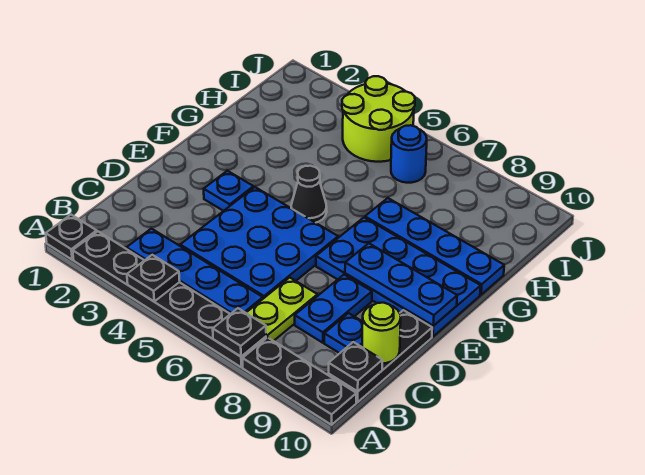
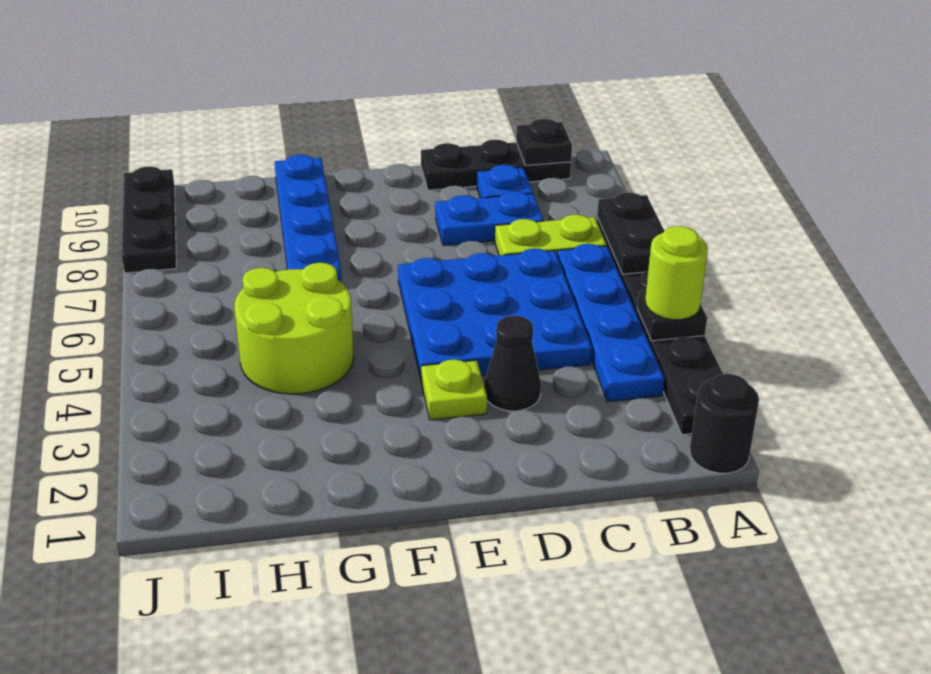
black plate A1 level 1 -> black round brick A1 level 1
black plate A7 level 2 -> black plate A6:A7 level 2
black plate A8:A10 level 1 -> black plate J8:J10 level 1
lime round brick C10 level 2 -> lime round brick A4 level 3
blue plate E3 level 1 -> lime plate E3 level 1
blue plate E7:F10 level 1 -> none
blue plate E8:E10 level 2 -> none
black cone F5 level 1 -> black cone D3 level 1
lime round brick I4:J5 level 1 -> lime round brick G4:H5 level 1
blue round brick I6 level 1 -> none

